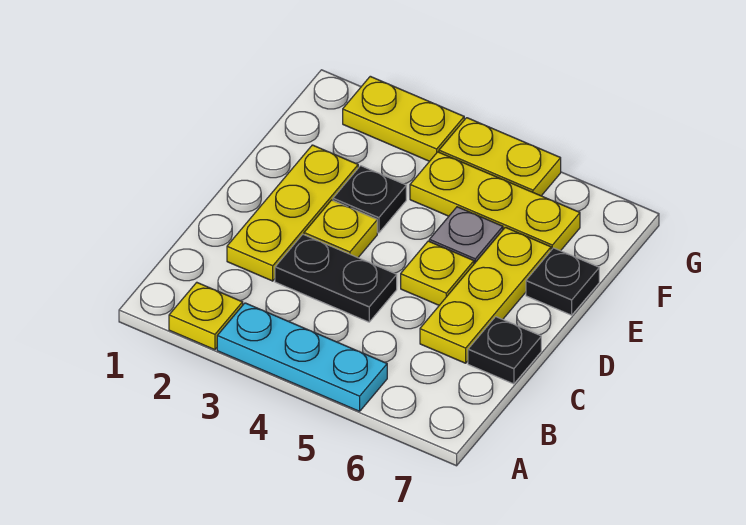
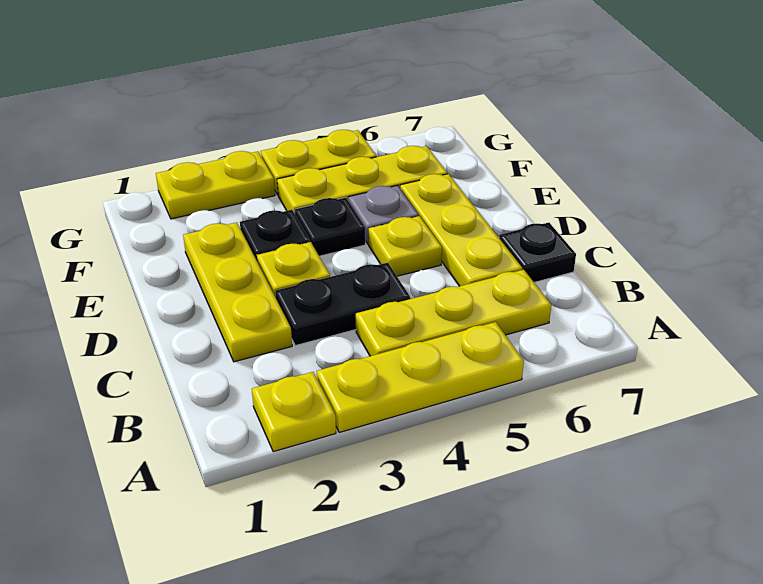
cyan plate A3:A5 level 1 -> yellow plate A3:A5 level 1
none -> yellow plate B4:B6 level 1
black plate E7 level 1 -> black plate E4 level 1

